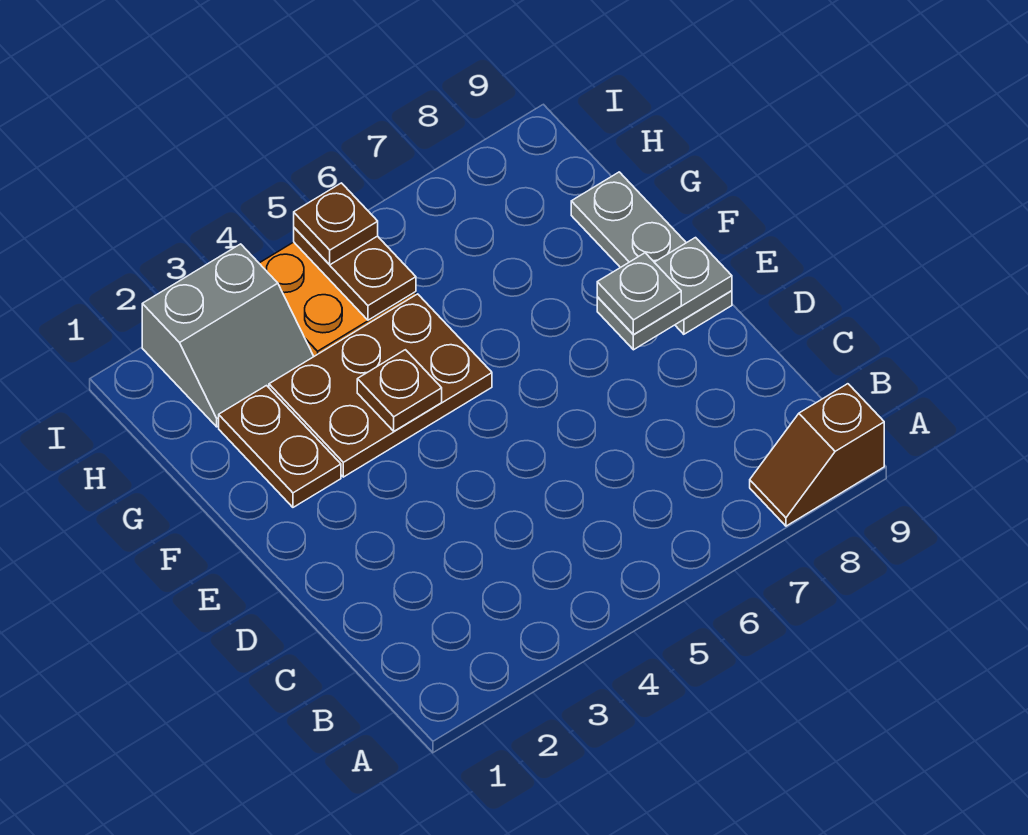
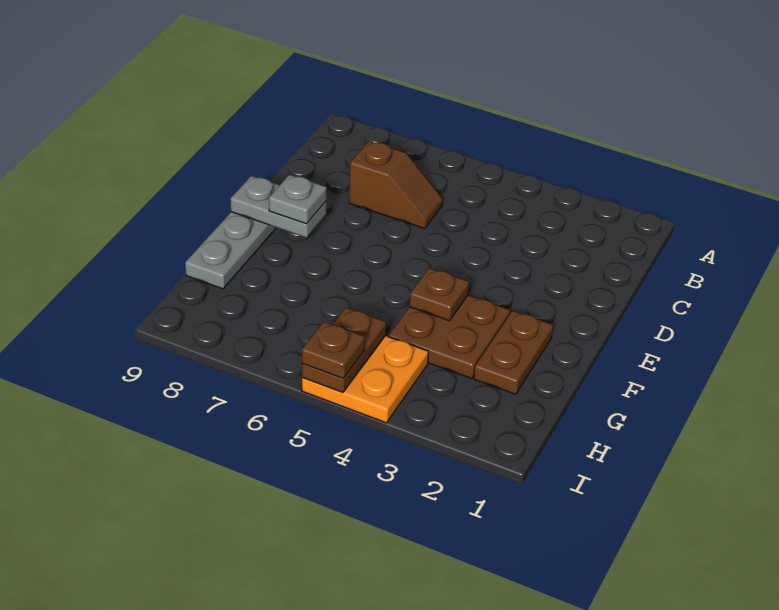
brown slope A8:A9 level 1 top 9 -> brown slope C6:C7 level 1 top 7
brown plate F3:G5 level 1 -> brown plate F3:G4 level 1
grey slope H2:I3 level 1 top I -> none

